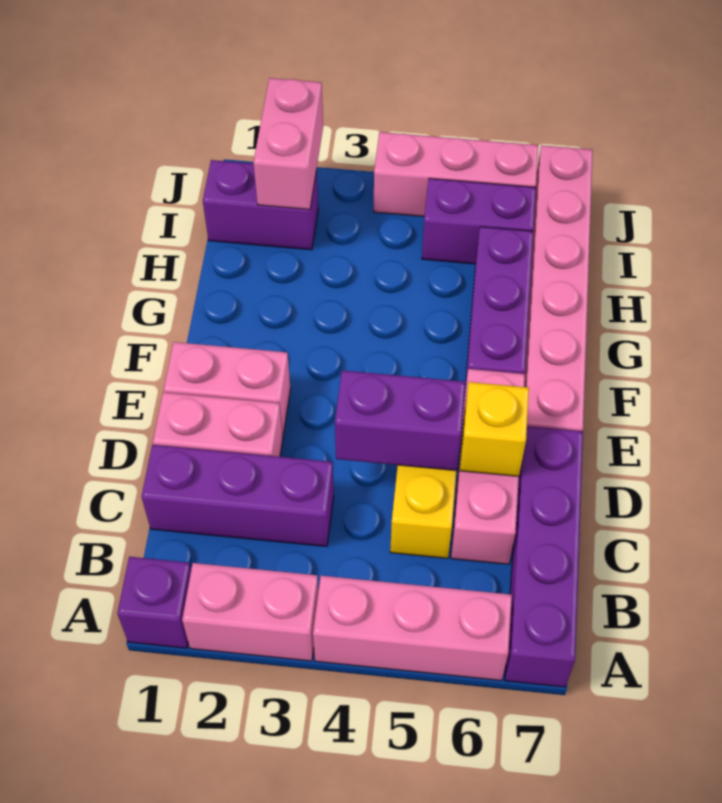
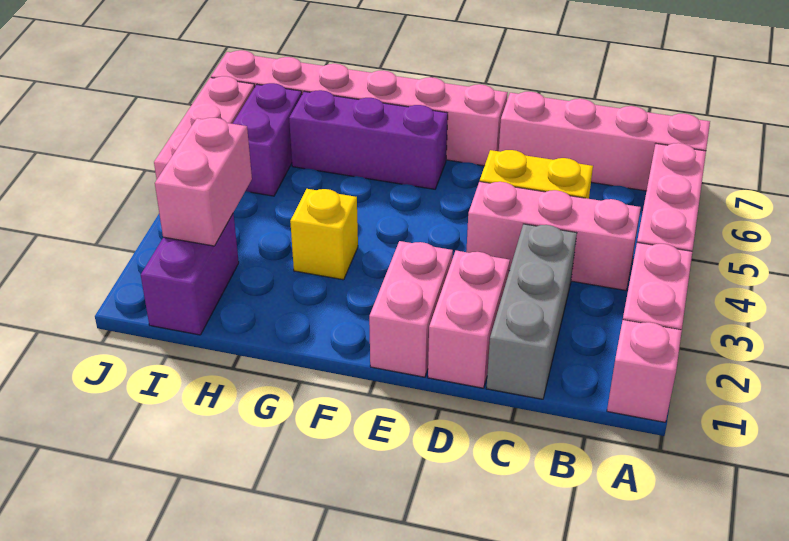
purple brick A1 level 1 -> pink brick A1 level 1
purple brick A7:D7 level 1 -> pink brick A7:D7 level 1
purple brick C1:C3 level 1 -> grey brick C1:C3 level 1
pink brick C6:E6 level 1 -> pink brick B4:D4 level 1
purple brick D4:D5 level 2 -> none
yellow brick D6 level 2 -> yellow brick G3 level 1
pink brick I2:J2 level 2 -> pink brick I2:I3 level 2

